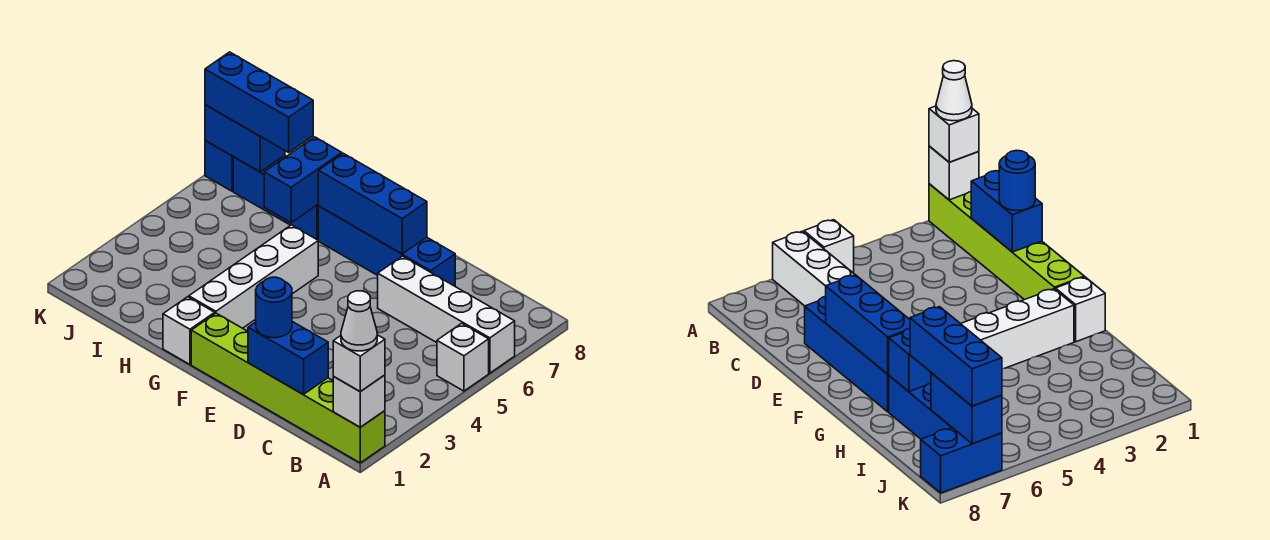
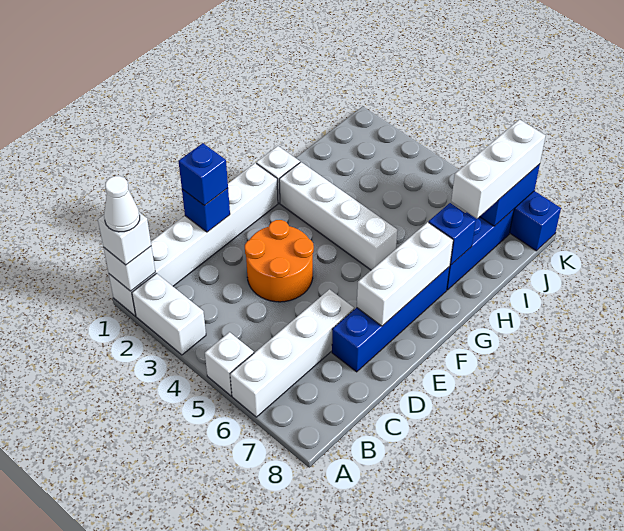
lime brick A1:F1 level 1 -> white brick A1:F1 level 1
none -> white brick A2:A3 level 1
blue brick C1:D1 level 2 -> blue brick D1 level 2
blue round brick D1 level 3 -> blue brick D1 level 3
none -> orange round brick D3:E4 level 1
blue brick E7:G7 level 2 -> white brick E7:G7 level 2
blue brick H6:H7 level 2 -> blue brick H7 level 2
blue brick I7:K7 level 3 -> white brick I7:K7 level 3

